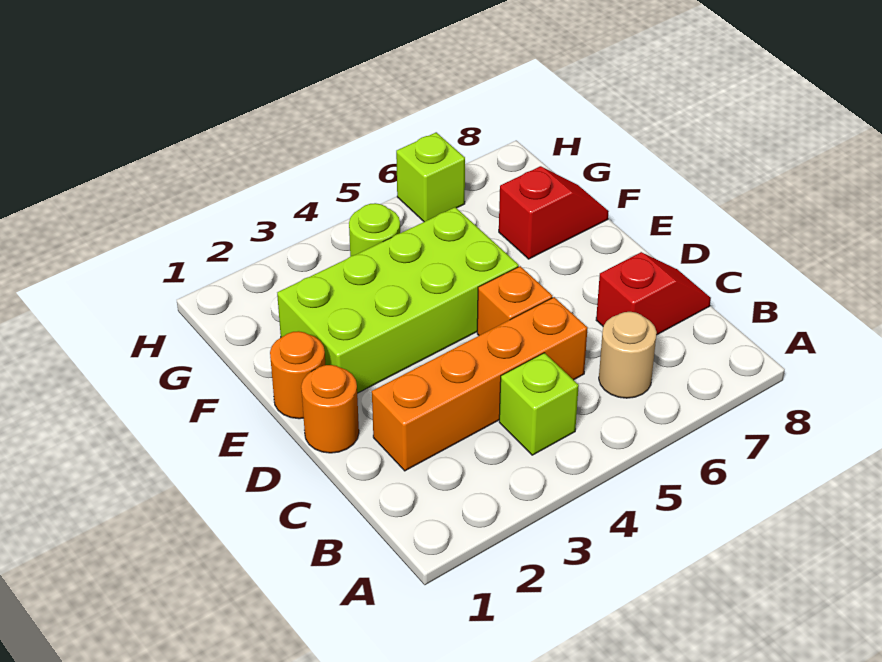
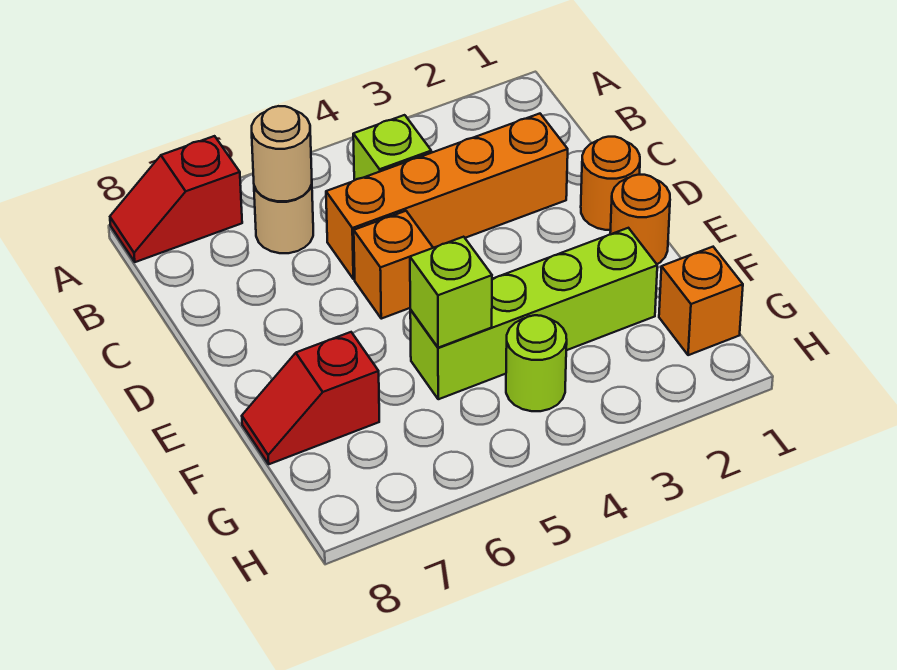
none -> tan round brick B6 level 2
red slope C7:C8 level 1 top 7 -> red slope A7:A8 level 1 top 7
lime brick E2:F5 level 1 -> lime brick F2:F5 level 1
none -> orange brick G1 level 1
lime brick H6 level 1 -> lime brick F5 level 2

